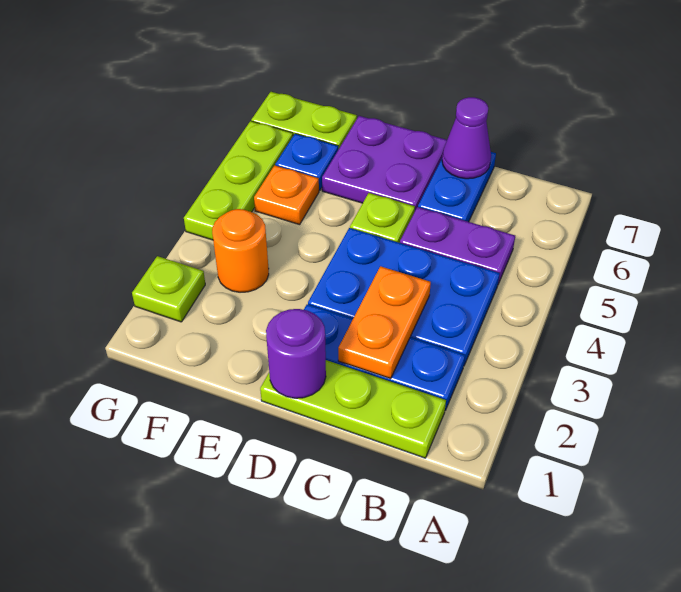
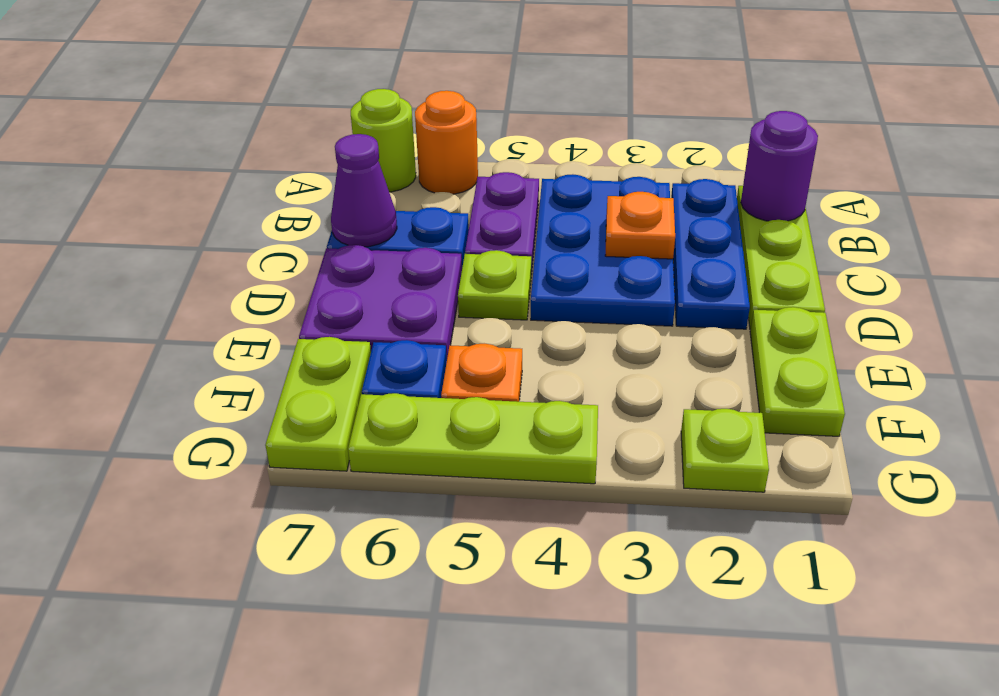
none -> lime round brick A7 level 1
orange plate C2:C3 level 2 -> orange plate C3 level 2
purple round brick D1 level 2 -> purple round brick B1 level 2
none -> lime plate E1:F1 level 1
orange round brick F3 level 1 -> orange round brick A6 level 1

